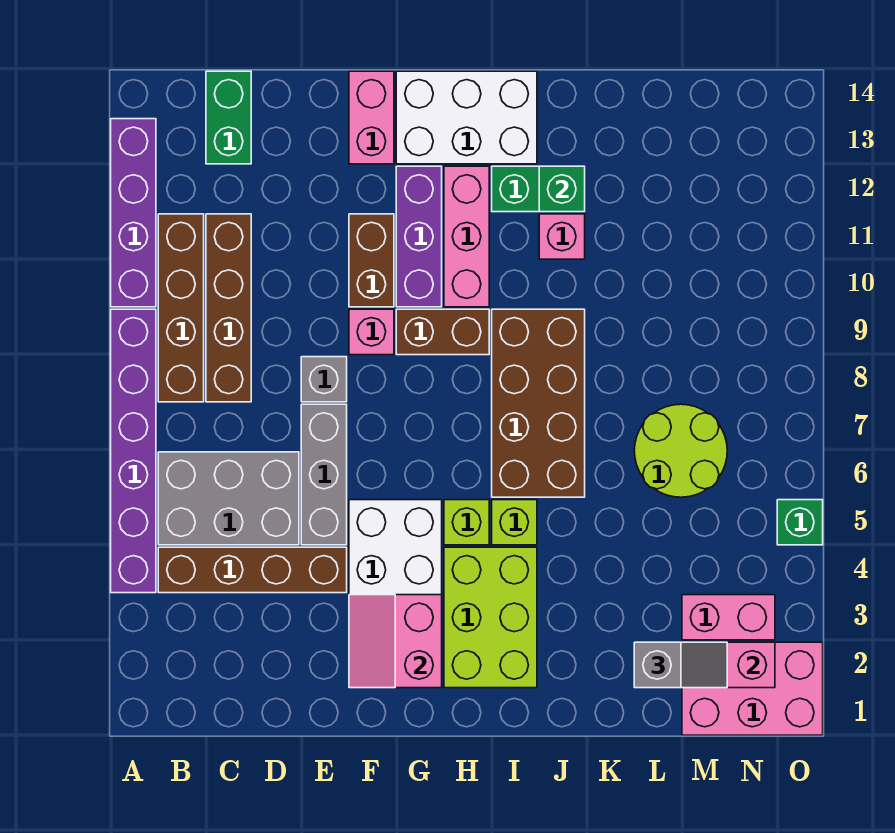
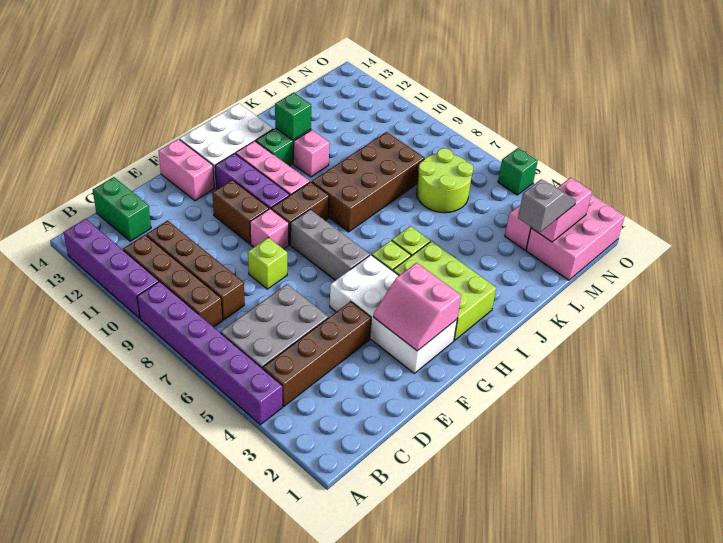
grey brick E5:E7 level 1 -> grey brick G6:G8 level 1
grey brick E8 level 1 -> lime brick E8 level 1
brown brick I6:J9 level 1 -> brown brick I8:L9 level 1

